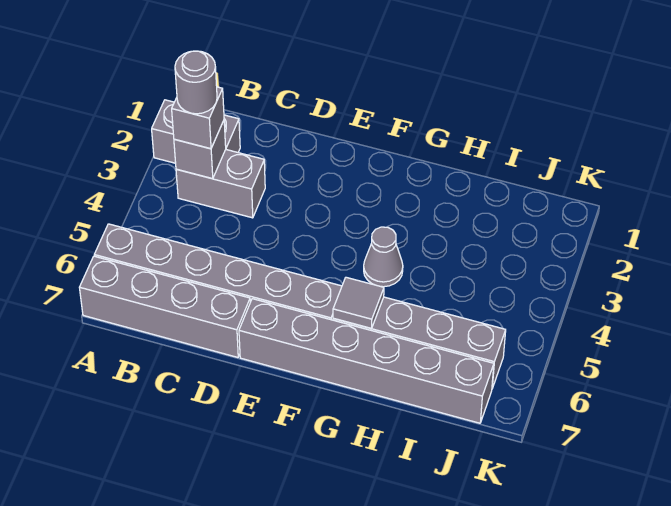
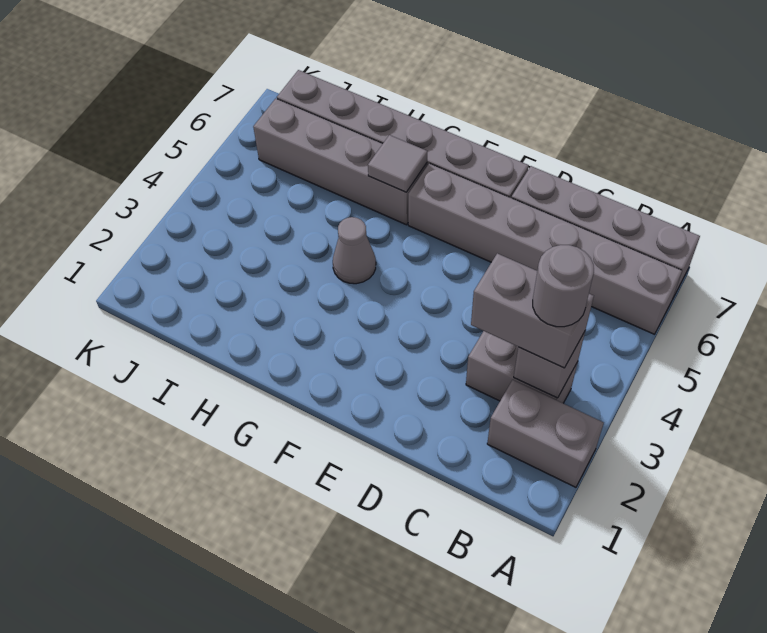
grey brick B3 level 3 -> grey brick B3:C3 level 3

